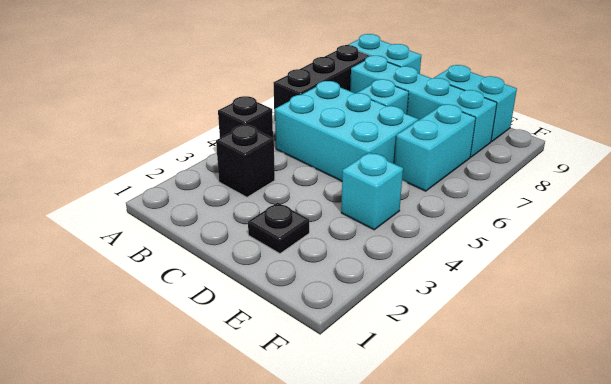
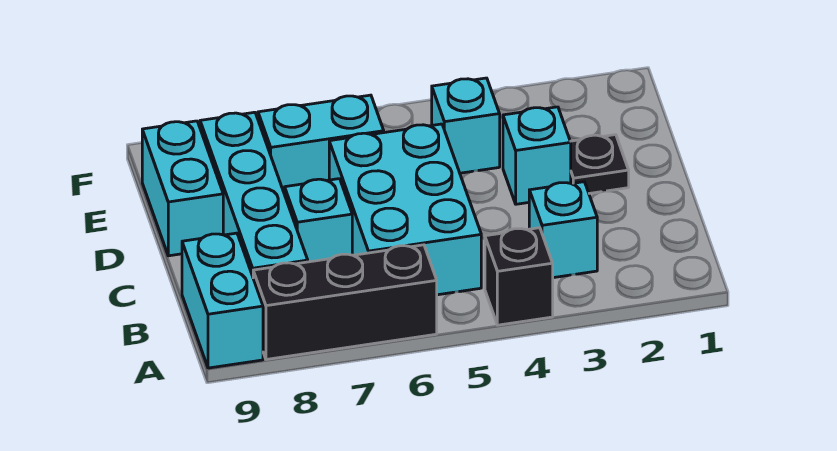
black brick B3 level 1 -> cyan brick B3 level 1
none -> cyan brick D3 level 1

